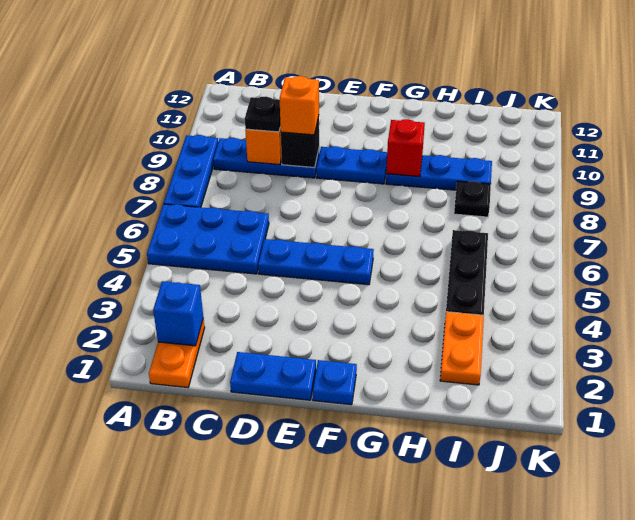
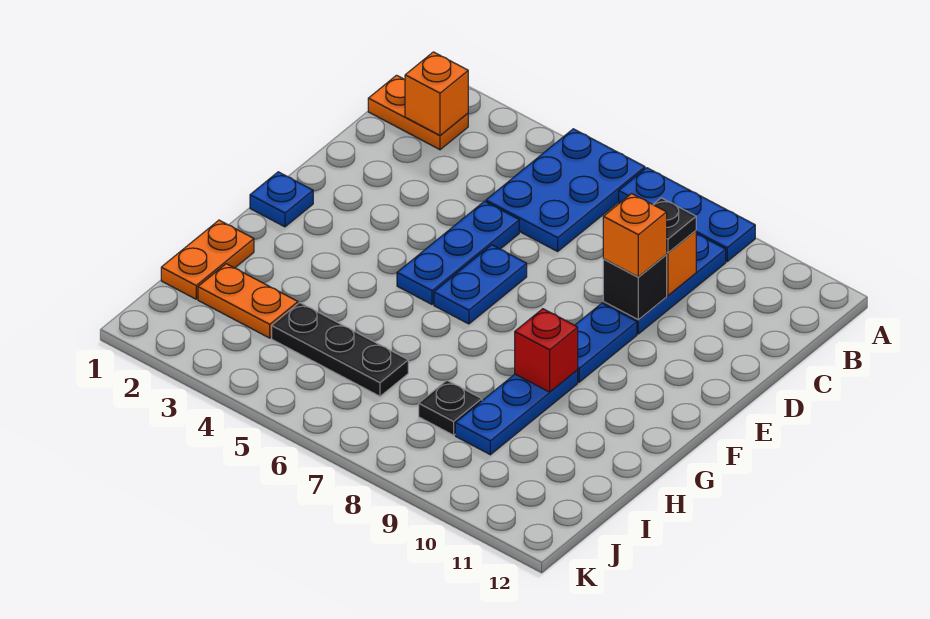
blue brick B2 level 2 -> orange brick B2 level 2
blue plate D1:E1 level 1 -> blue plate E6:F6 level 1
none -> orange plate H1:I1 level 1

